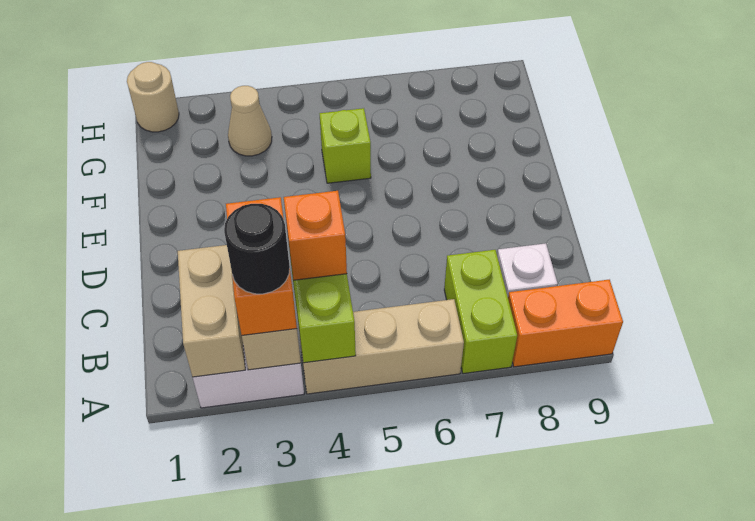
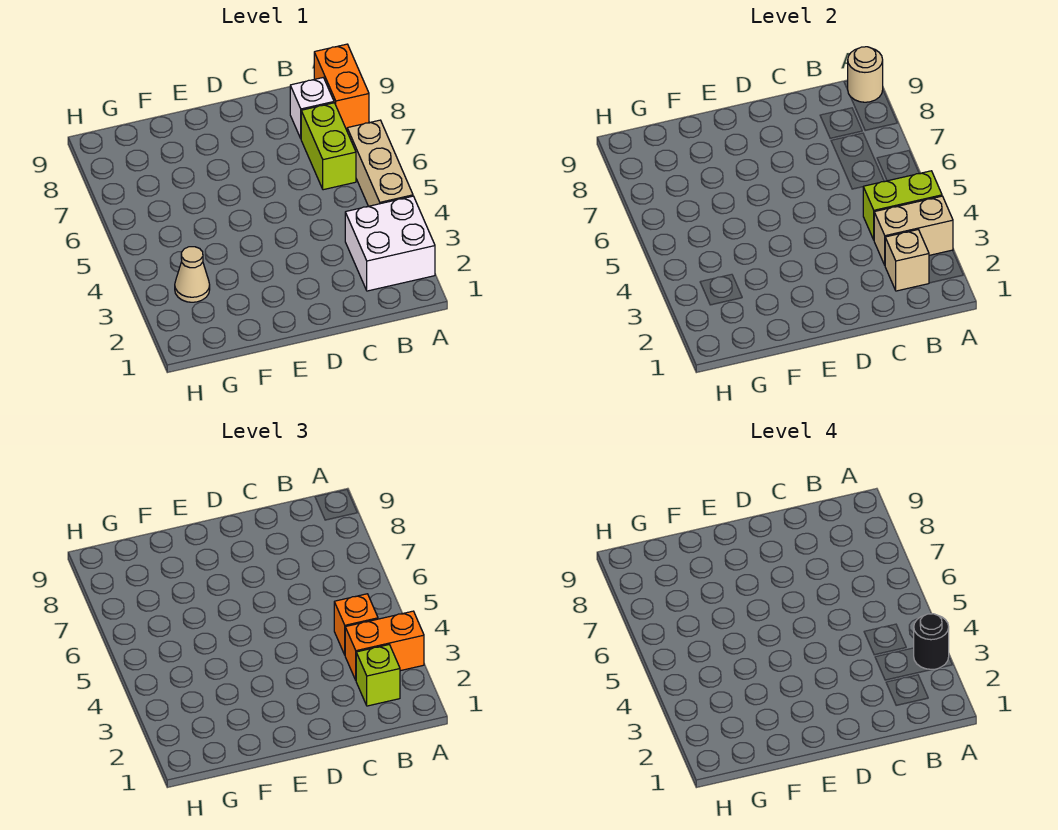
tan brick A2:B2 level 2 -> tan brick B2 level 2
lime brick A7:B7 level 1 -> lime brick B6:B7 level 1
lime brick F5 level 1 -> lime brick B2 level 3
tan round brick H1 level 1 -> tan round brick A9 level 2

